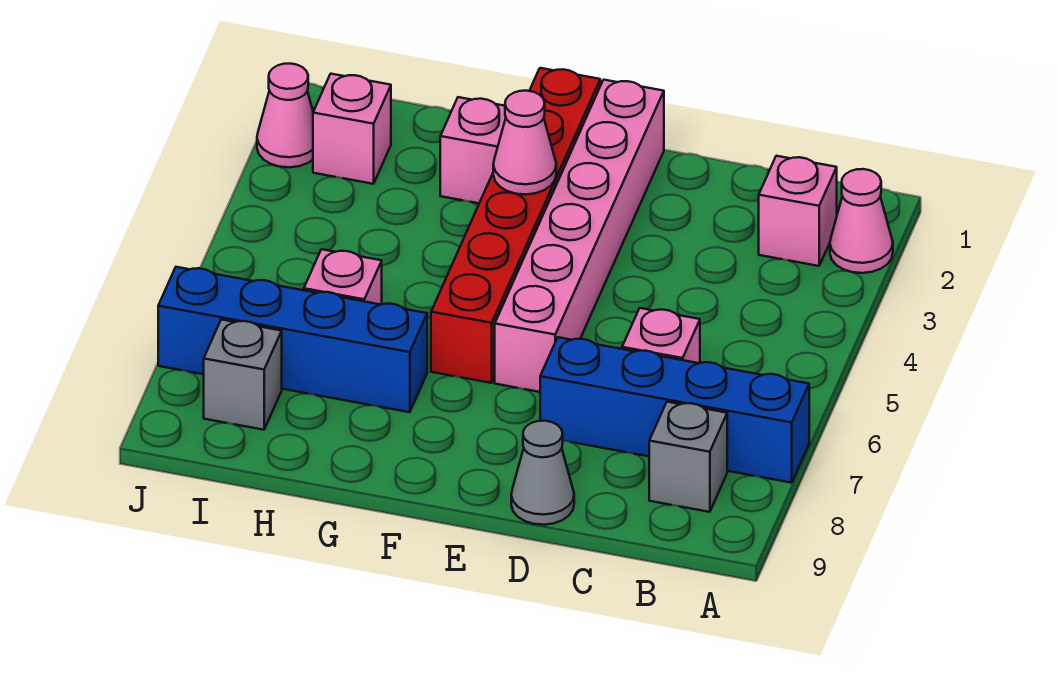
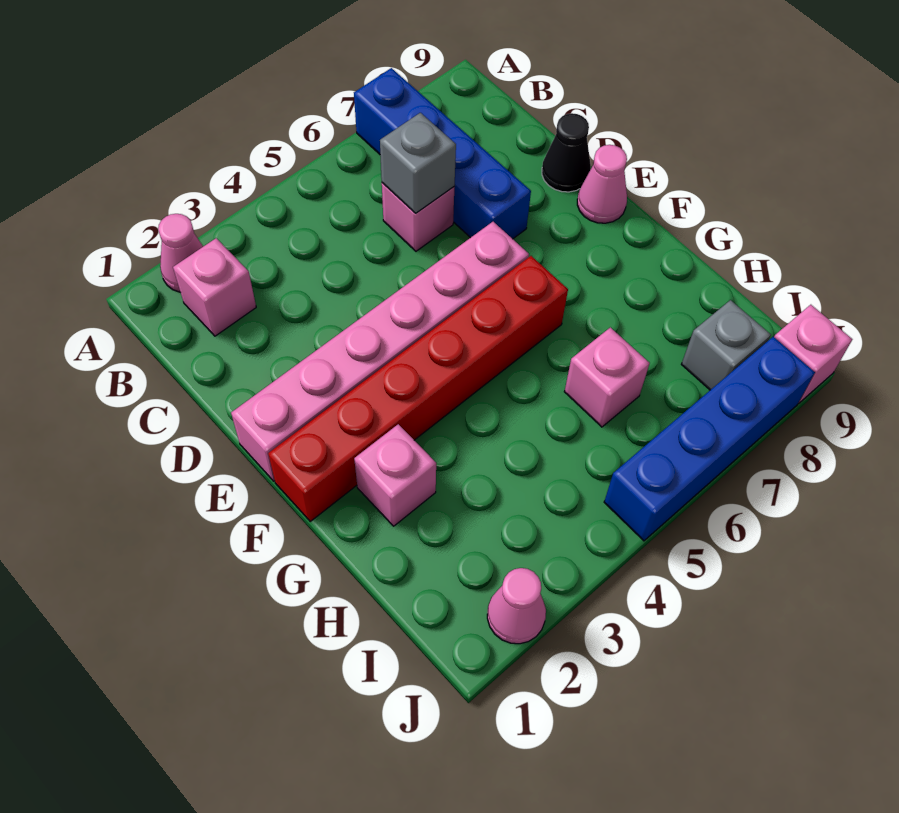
grey brick B8 level 1 -> grey brick C6 level 2
grey cone D9 level 1 -> black cone D9 level 1
pink cone F3 level 2 -> pink cone E9 level 1
blue brick G7:J7 level 1 -> blue brick J5:J8 level 1
pink brick I2 level 1 -> pink brick J9 level 1

